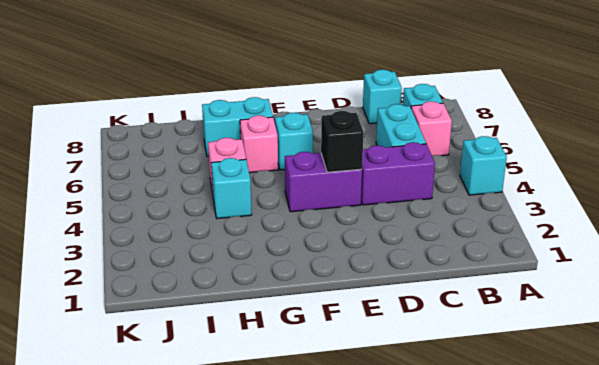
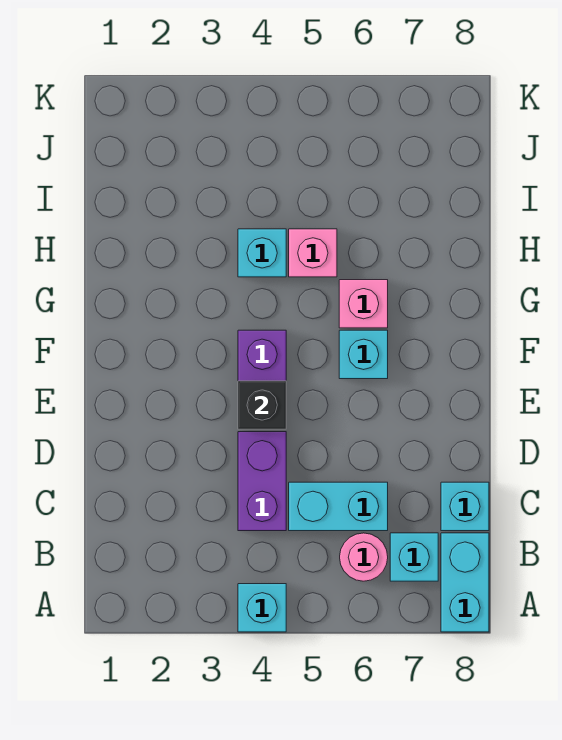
pink brick B6 level 1 -> pink round brick B6 level 1
cyan brick G7:H7 level 1 -> cyan brick A8:B8 level 1

